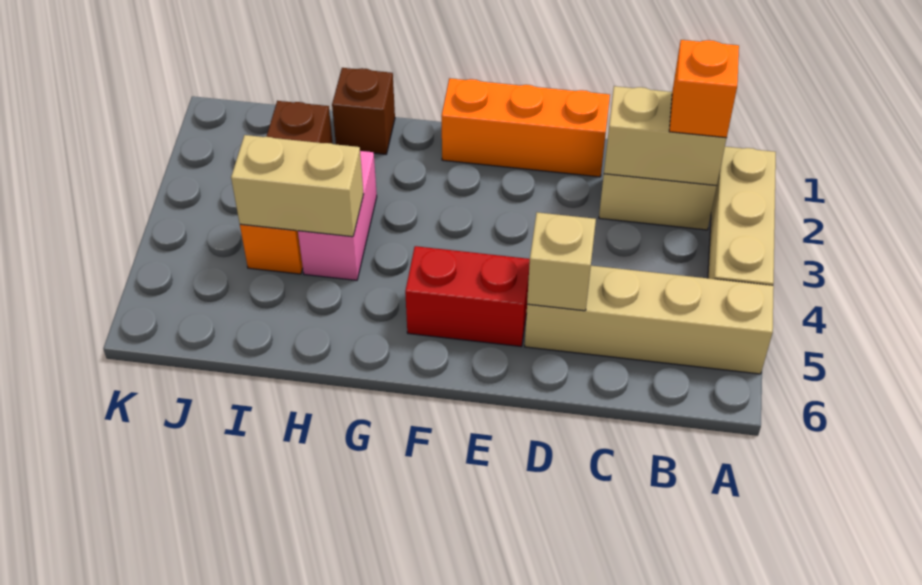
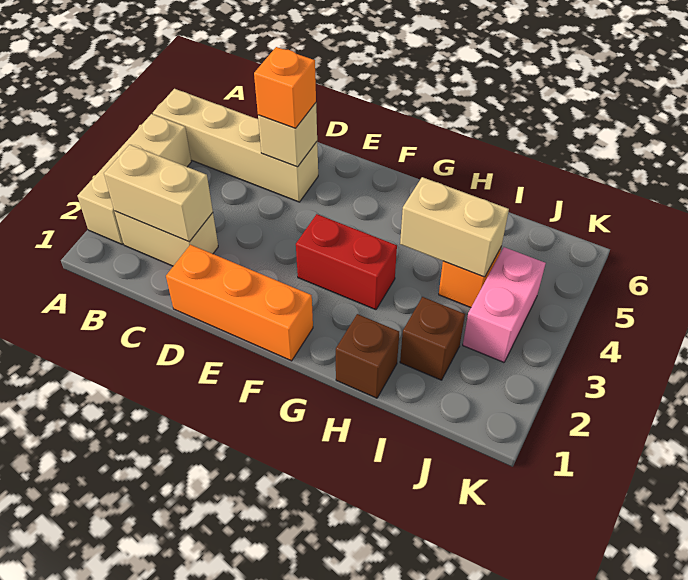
orange brick B2 level 3 -> orange brick D5 level 3
red brick E5:F5 level 1 -> red brick F3:G3 level 1
pink brick H3:H4 level 1 -> pink brick J3:J4 level 1

